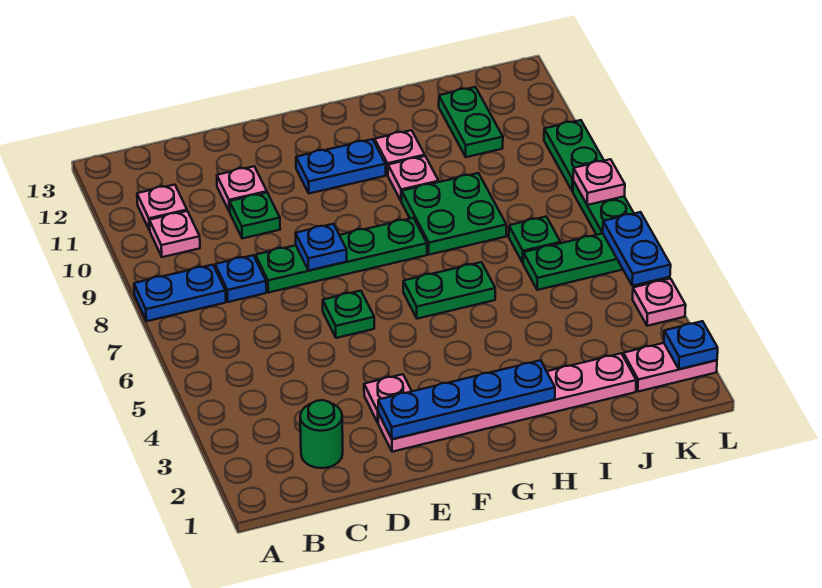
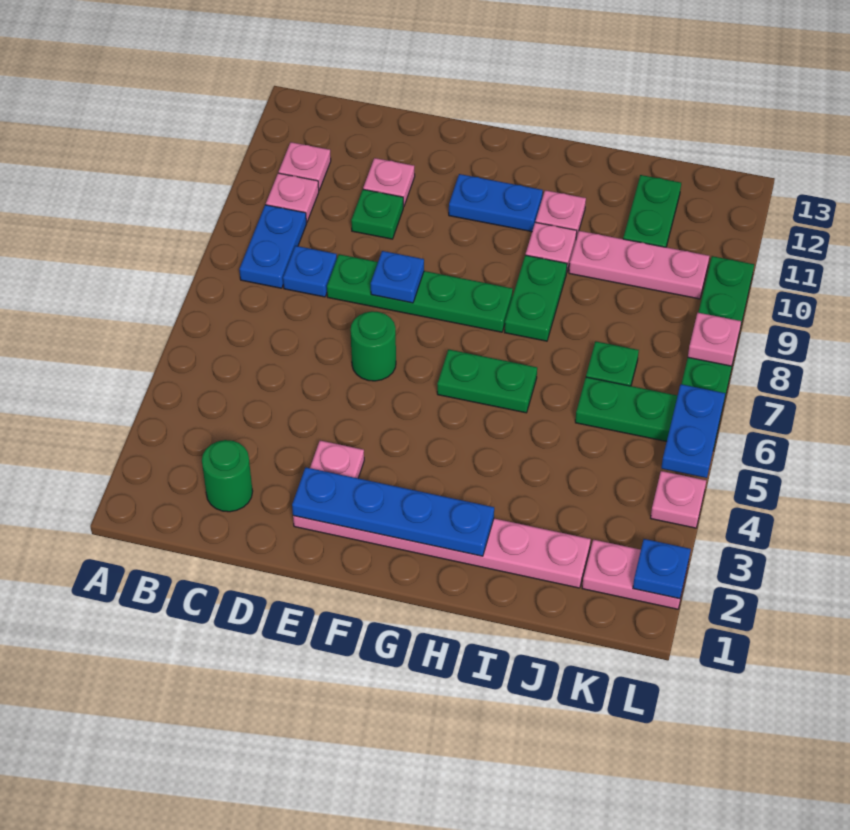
blue plate A8:B8 level 1 -> blue plate B8:B9 level 1
green plate E6 level 1 -> green round brick E6 level 1
green plate H8:I9 level 1 -> green plate H8:H9 level 1
none -> pink plate I10:K10 level 1

